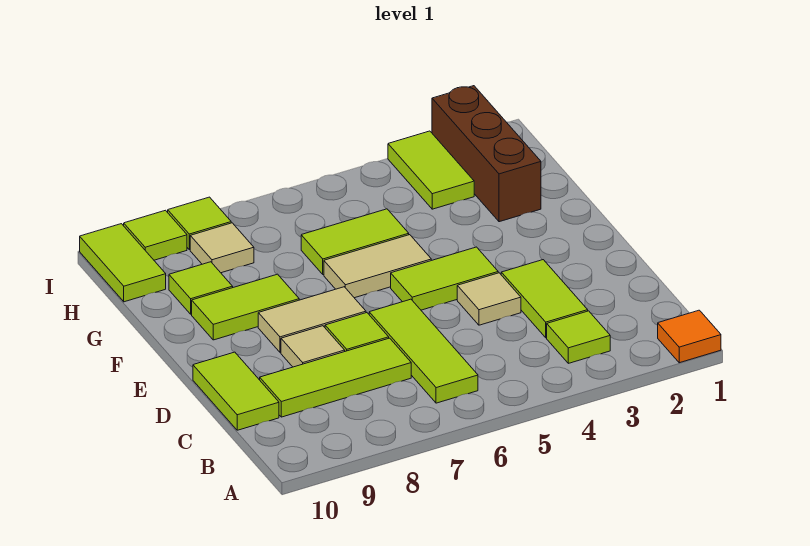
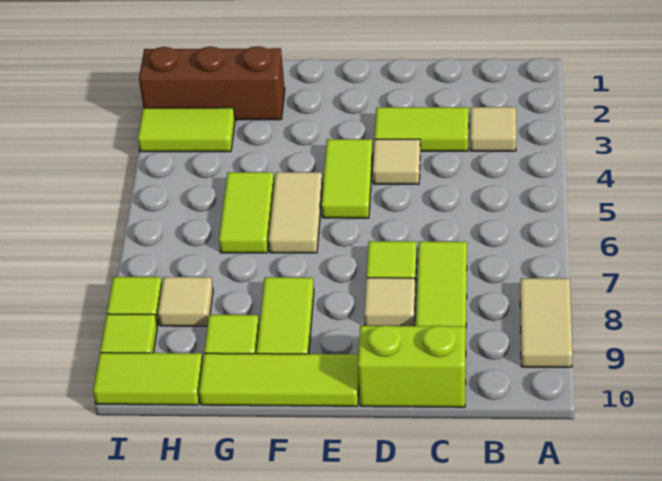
orange tile A1 level 1 -> none
lime tile B3 level 1 -> tan tile B3 level 1
lime tile B6:D6 level 1 -> lime tile E10:G10 level 1
lime tile C10:D10 level 1 -> lime brick C10:D10 level 1
tan tile E7:E8 level 1 -> tan tile A8:A9 level 1

